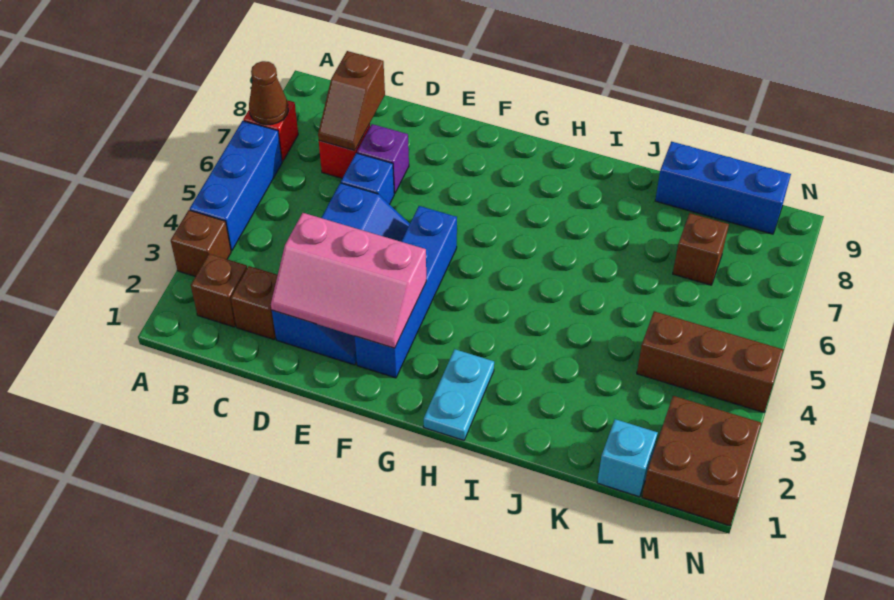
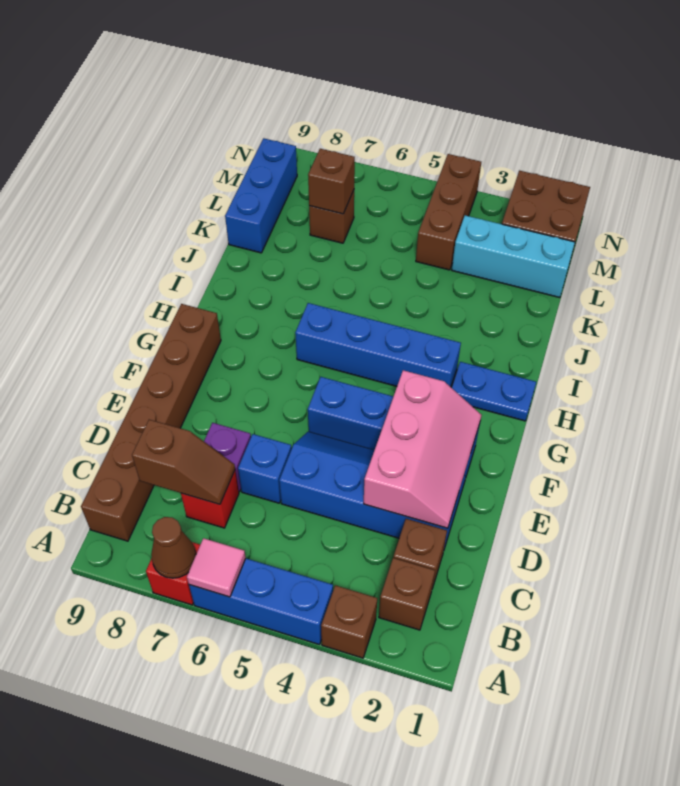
none -> pink tile A6 level 2
none -> brown brick B9:G9 level 1
cyan plate H1:H2 level 1 -> blue plate H1:H2 level 1
none -> blue brick H3:H6 level 1
cyan brick L1 level 1 -> cyan brick L1:L3 level 1
none -> brown brick L7 level 2

